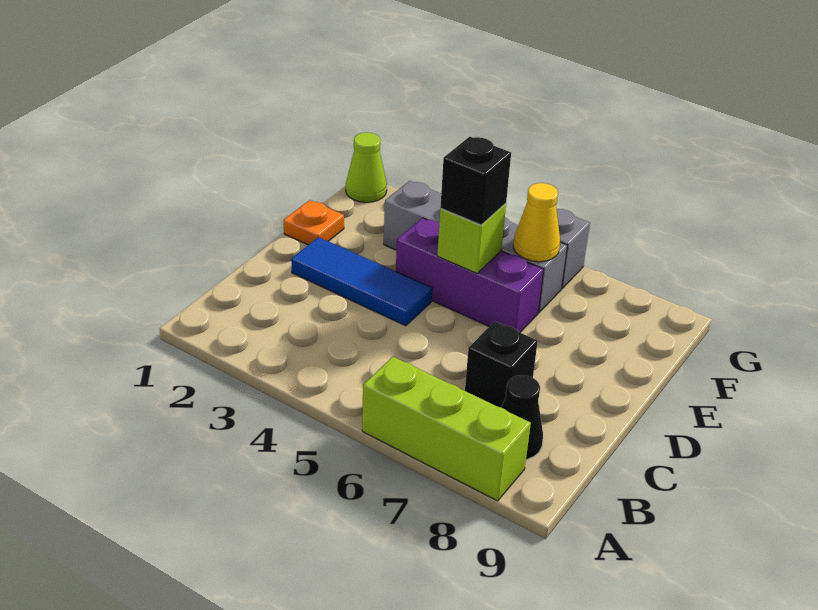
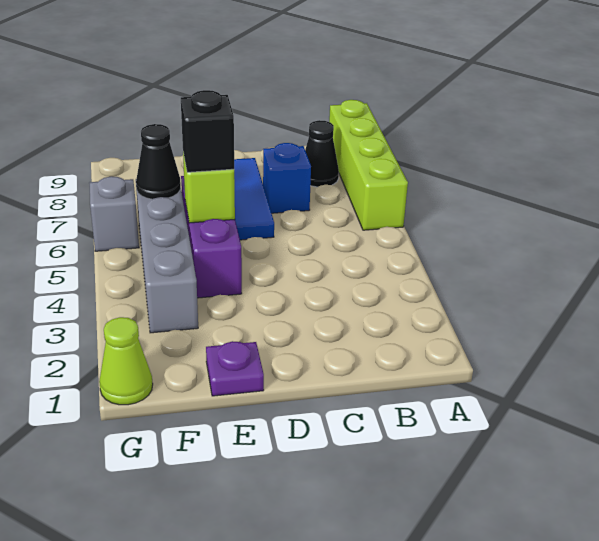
lime brick A6:A8 level 1 -> lime brick A6:A9 level 1
black brick C7 level 1 -> blue brick C7 level 1
blue tile D2:D4 level 1 -> blue tile D6:D8 level 1
orange plate E1 level 1 -> purple plate E1 level 1
yellow cone F6 level 2 -> black cone F6 level 2

